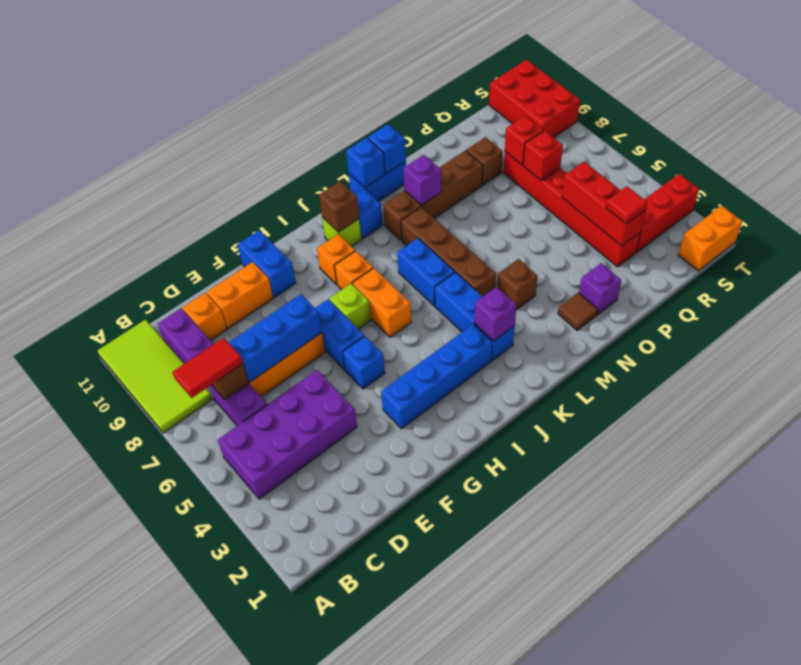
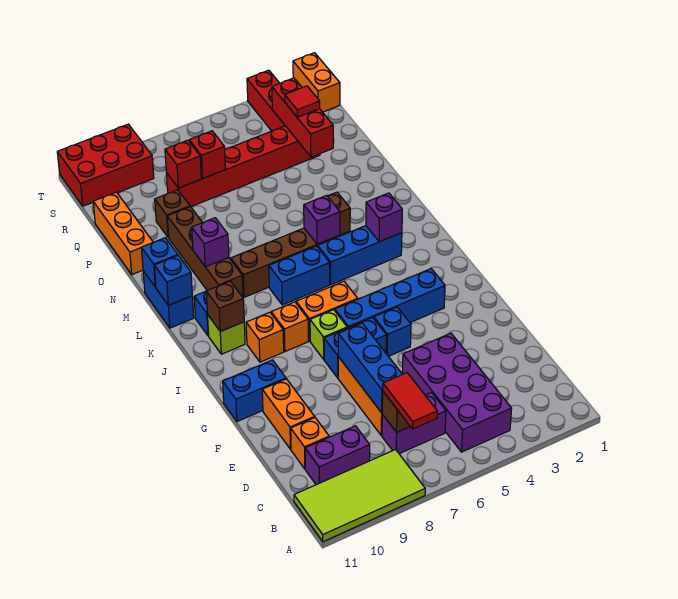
blue brick G3:J3 level 1 -> blue brick H3:H6 level 1
brown tile N2 level 1 -> none
purple brick O2 level 1 -> purple brick L5 level 2
none -> orange brick O11:Q11 level 1
red brick Q3:Q5 level 2 -> red brick P3:R3 level 2

